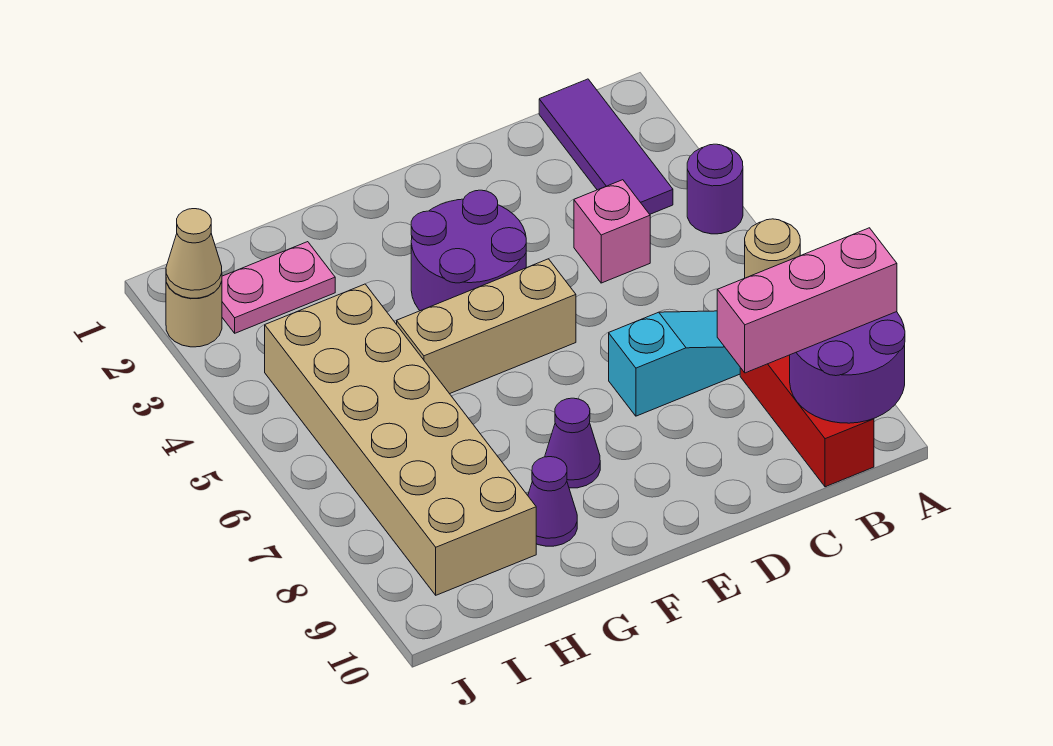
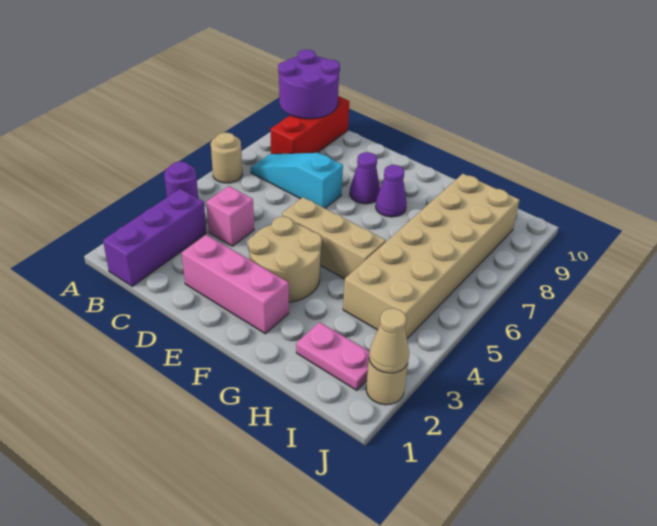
pink brick A9:C9 level 3 -> pink brick D2:F2 level 1
purple tile B1:B3 level 1 -> purple brick B1:B3 level 1
purple round brick E3:F4 level 1 -> tan round brick E3:F4 level 1
purple cone G9 level 1 -> purple cone E8 level 1

